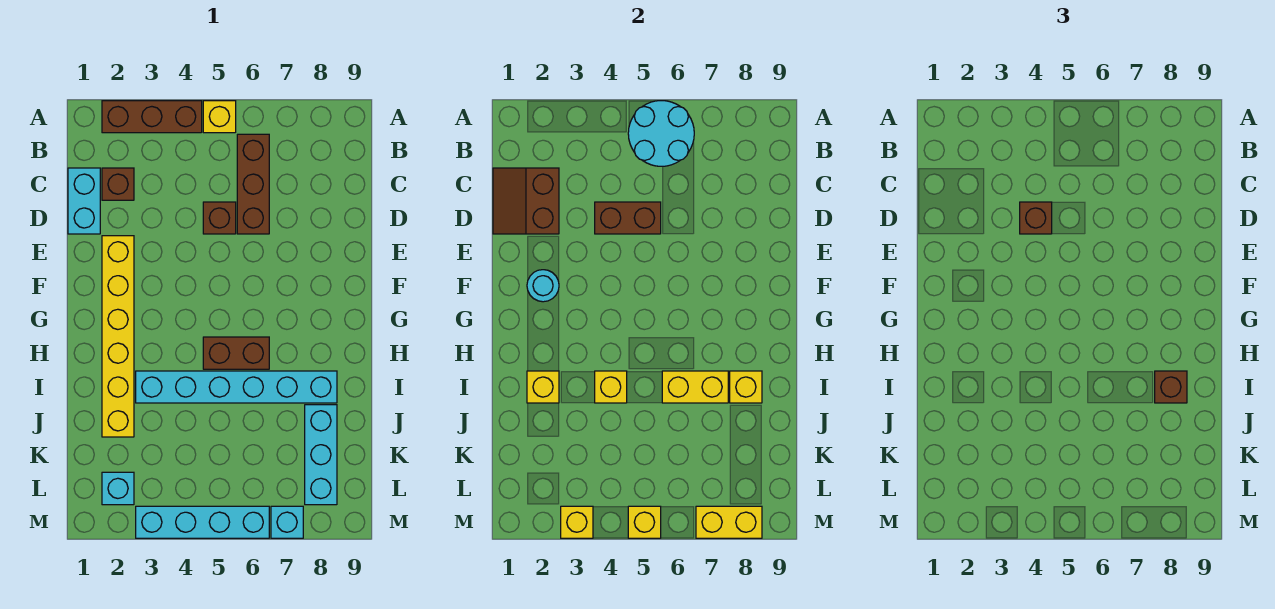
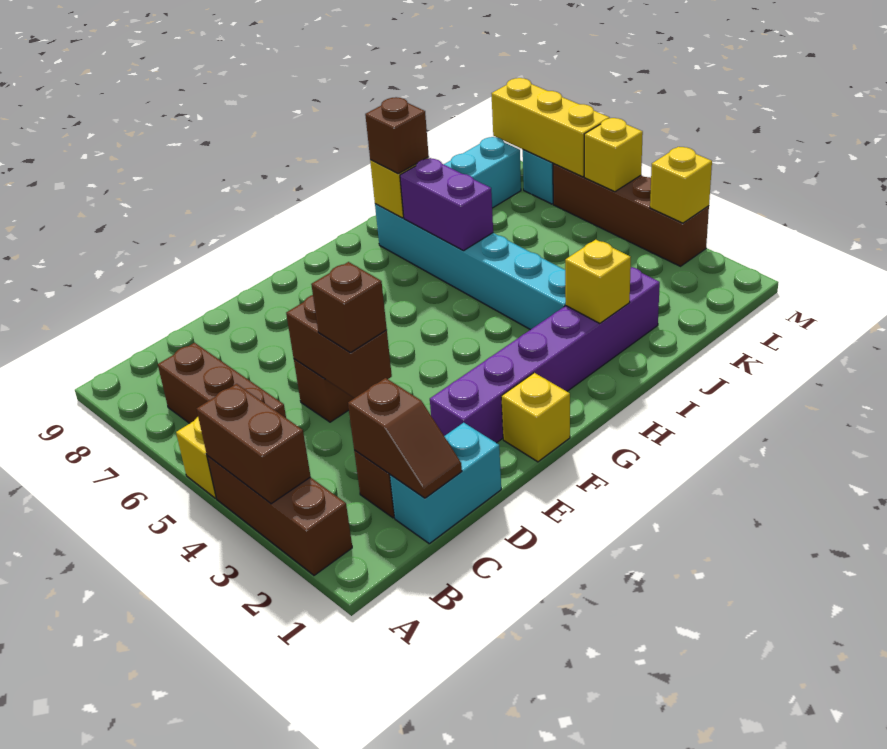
cyan round brick A5:B6 level 2 -> none
brown brick B6:D6 level 1 -> brown brick B5:B7 level 1
brown slope C1:D2 level 2 top 2 -> brown slope C1:C2 level 2 top 2
yellow brick E2:J2 level 1 -> purple brick E2:J2 level 1
cyan round brick F2 level 2 -> none
brown brick H5:H6 level 1 -> brown brick A3:A4 level 2
yellow brick I4 level 2 -> yellow brick F1 level 1
yellow brick I6:I7 level 2 -> purple brick I6:I7 level 2
cyan brick L2 level 1 -> none
cyan brick M3:M6 level 1 -> brown brick M3:M6 level 1
yellow brick M7:M8 level 2 -> yellow brick M6:M8 level 2

